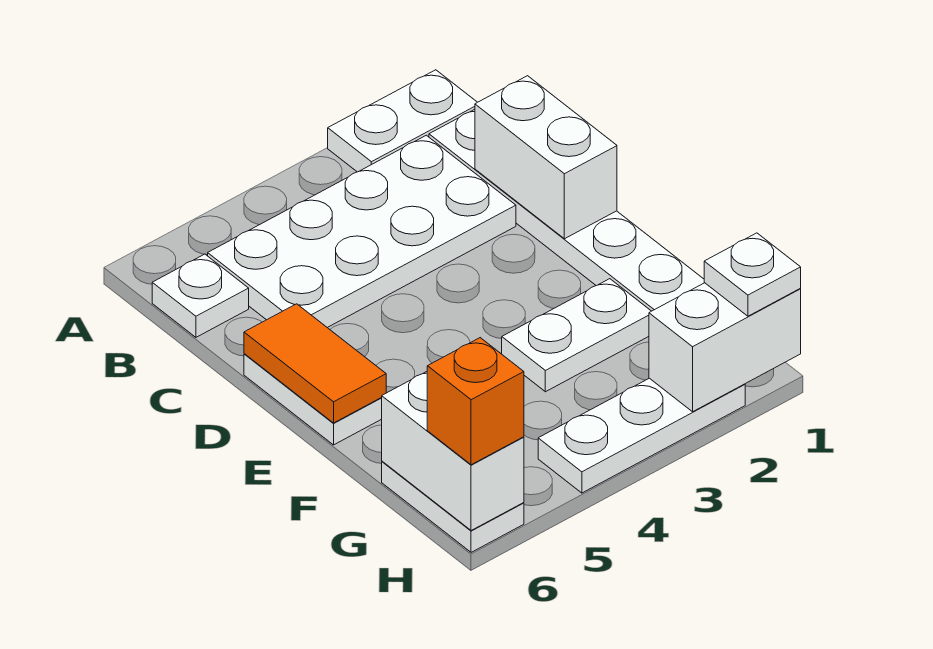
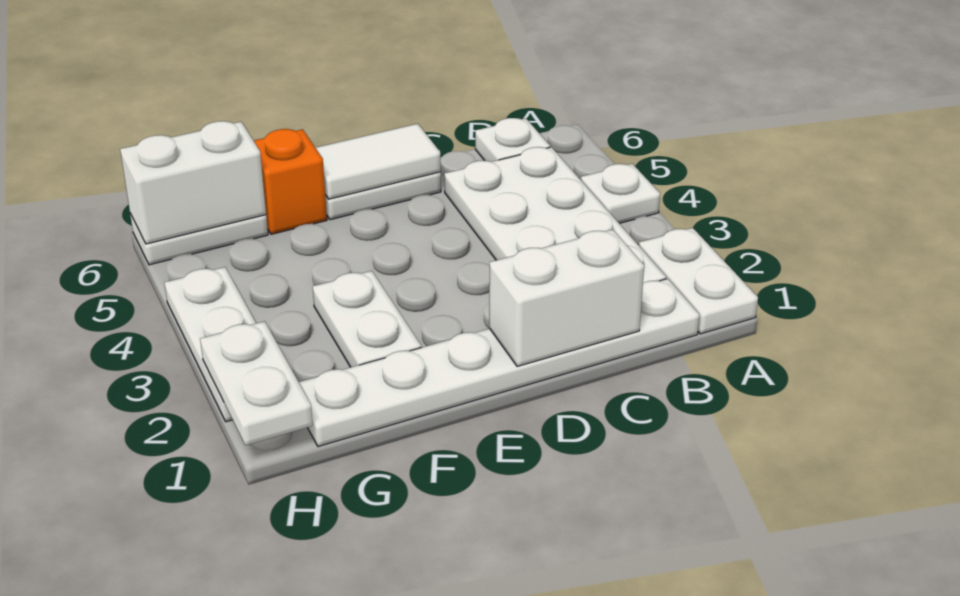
orange tile D6:E6 level 2 -> white tile D6:E6 level 2
white brick H1:H2 level 2 -> white plate H1:H2 level 2
white plate H1 level 3 -> white plate A4 level 1
orange brick H6 level 3 -> orange brick F6 level 1

